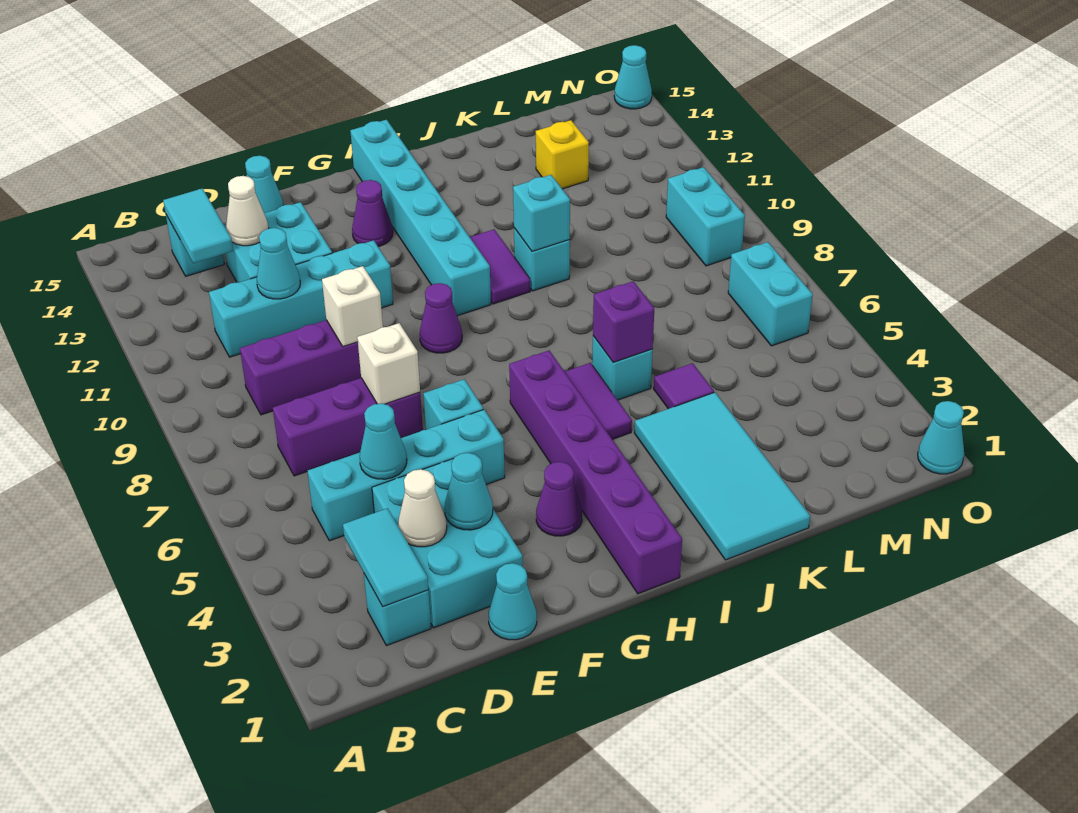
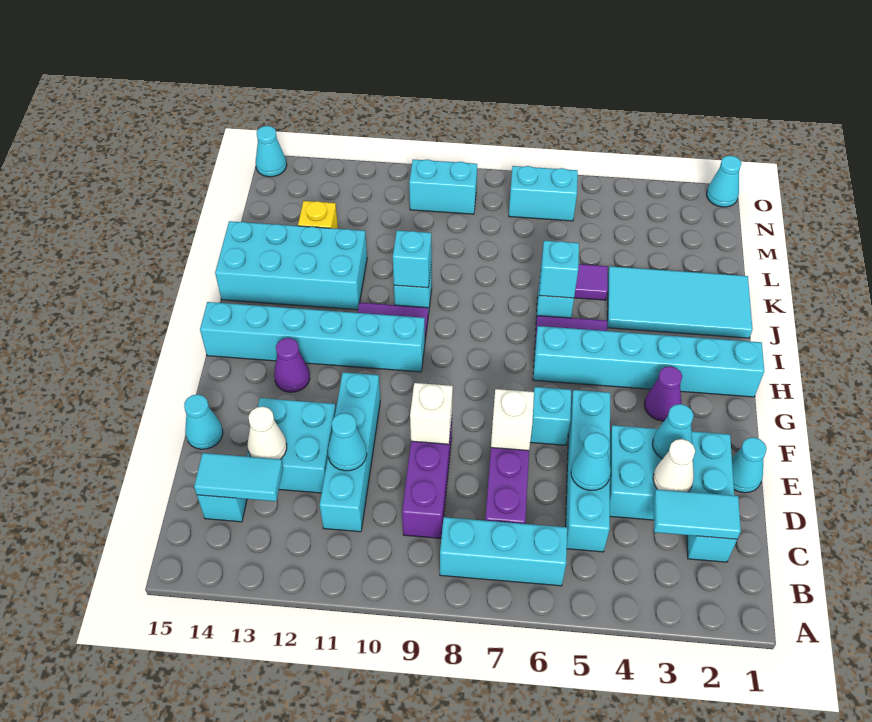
none -> cyan brick B6:B8 level 1
purple cone G9 level 1 -> none
purple brick H1:H6 level 1 -> cyan brick H1:H6 level 1
purple brick J6 level 2 -> cyan brick J6 level 2
none -> cyan brick J12:K15 level 1

